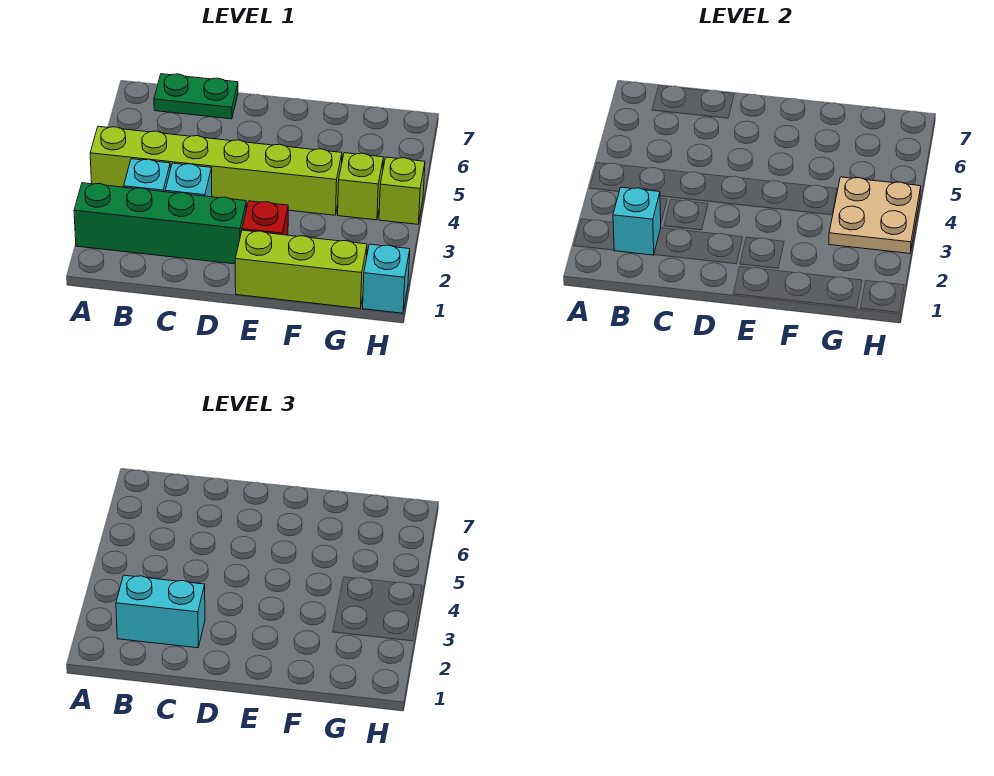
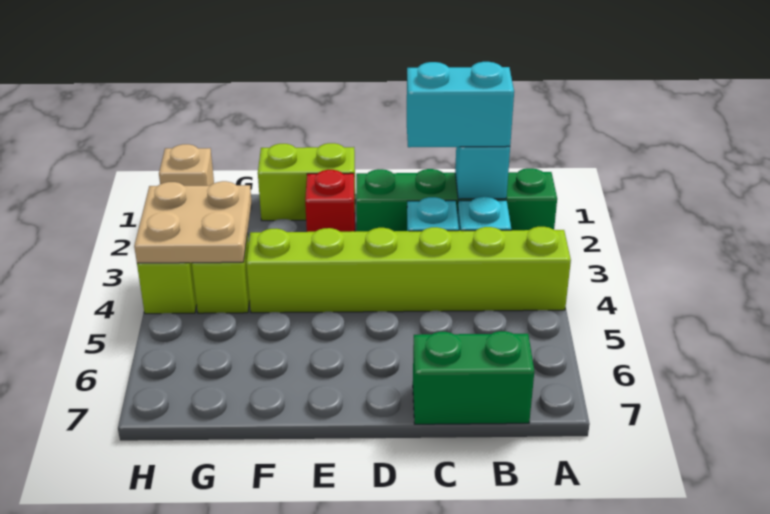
green plate B7:C7 level 1 -> green brick B7:C7 level 1
lime brick E1:G1 level 1 -> lime brick E1:F1 level 1
cyan brick H1 level 1 -> tan brick H1 level 1

